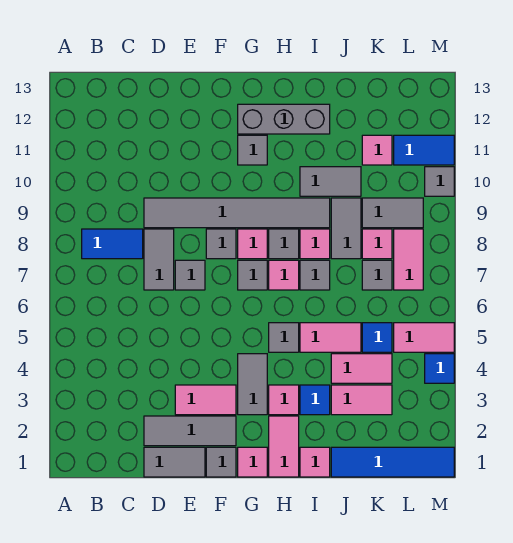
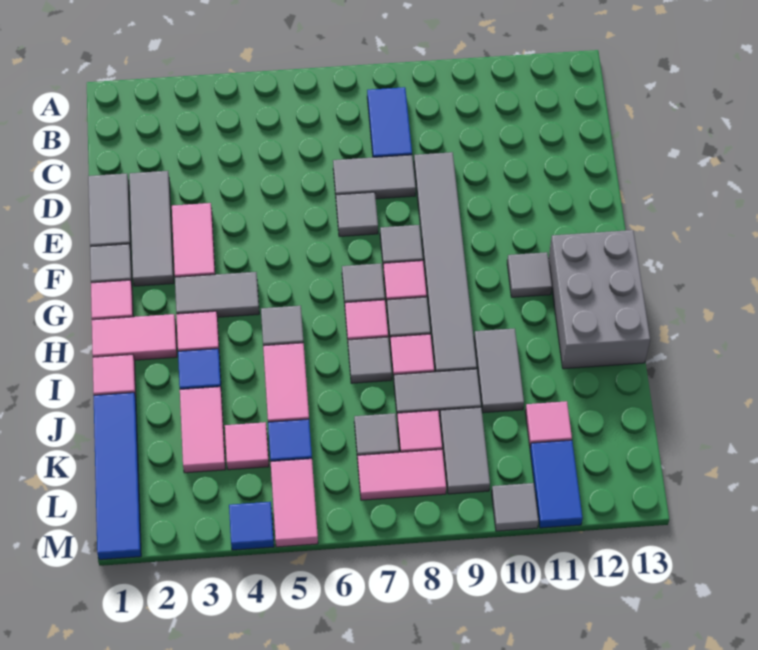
grey brick G12:I12 level 1 -> grey brick G12:I13 level 1
pink tile J4:K4 level 1 -> pink tile K4 level 1

